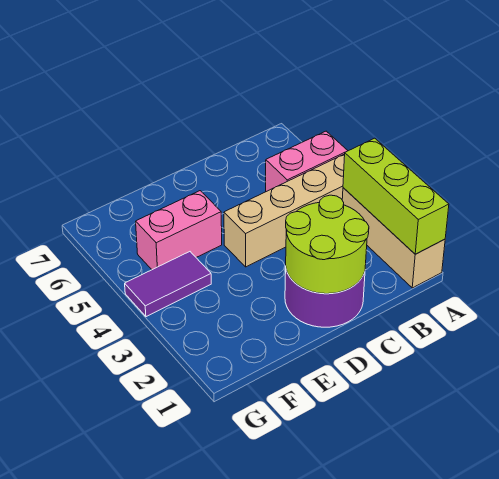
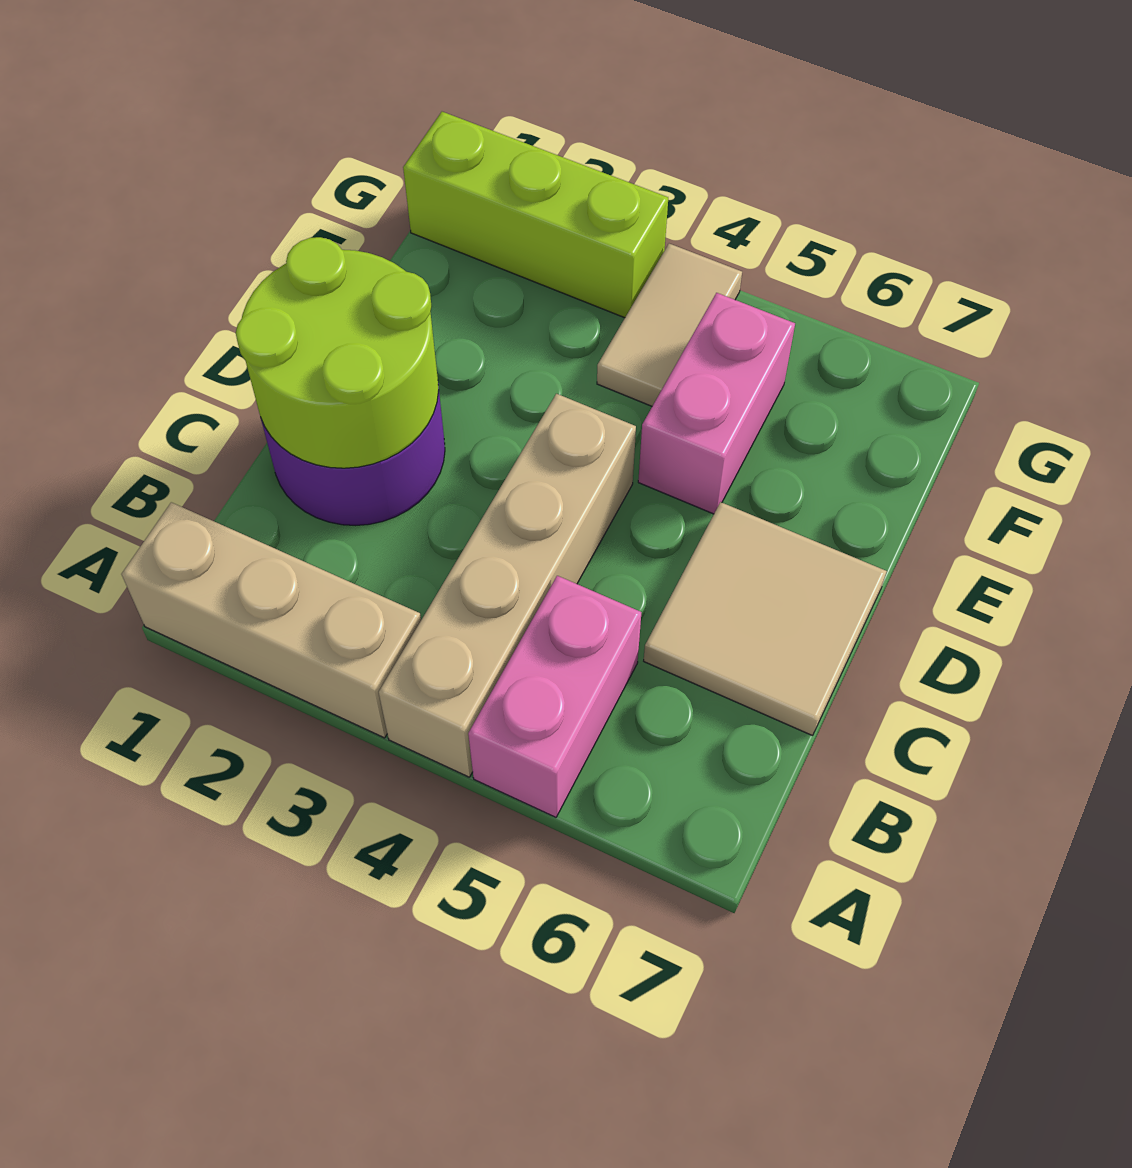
lime brick A1:A3 level 2 -> lime brick G1:G3 level 1
none -> tan tile C6:D7 level 1
purple tile F4:G4 level 1 -> tan tile F4:G4 level 1

